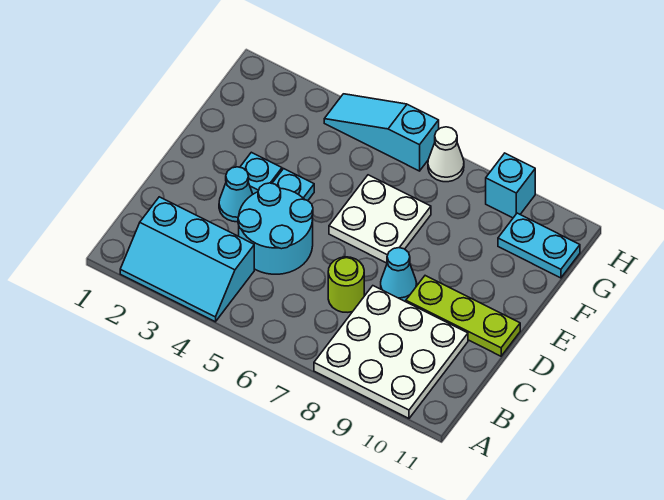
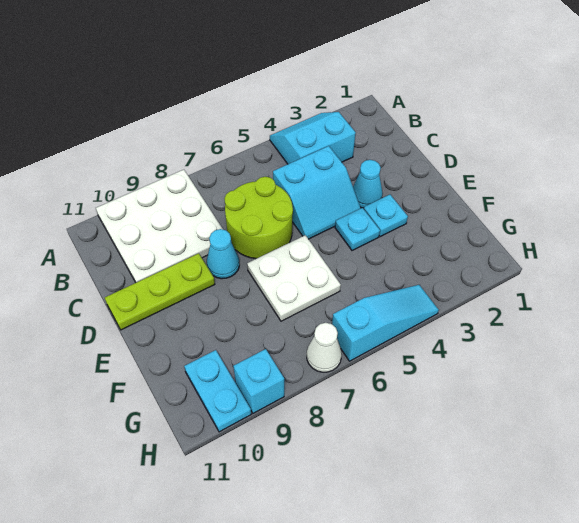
cyan slope A2:B4 level 1 top B -> cyan slope A3:B4 level 1 top B
cyan round brick C4:D5 level 1 -> cyan slope C4:D5 level 1 top C
lime round brick C7 level 1 -> lime round brick C6:D7 level 1
cyan plate G10:G11 level 1 -> cyan plate G10:H10 level 1

